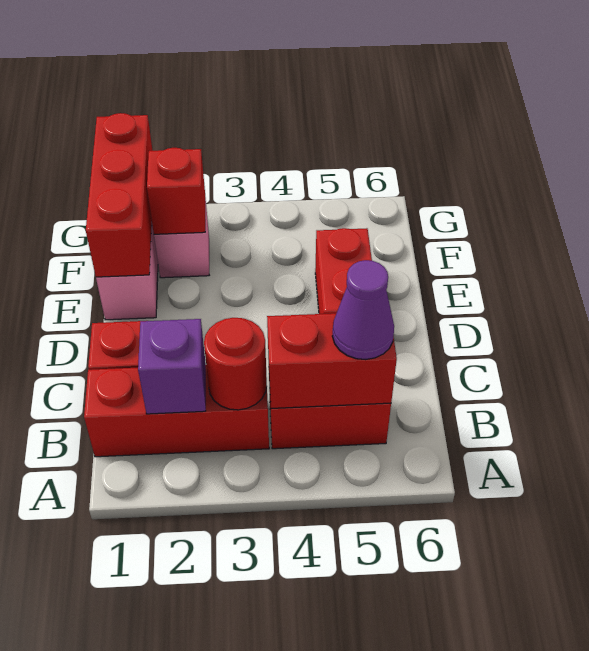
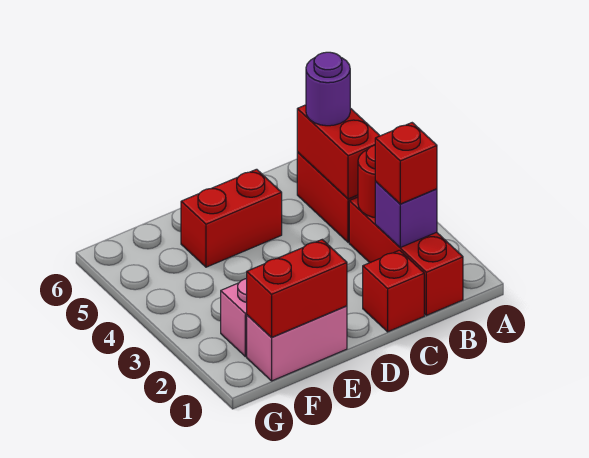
purple cone B5 level 3 -> purple round brick B5 level 3
red brick E1:G1 level 2 -> red brick E1:F1 level 2
red brick F2 level 2 -> red brick B2 level 3

